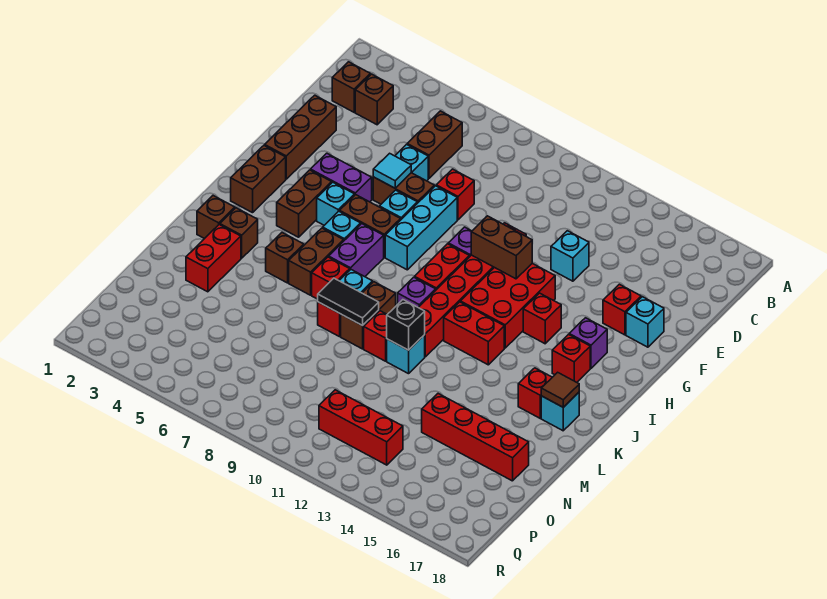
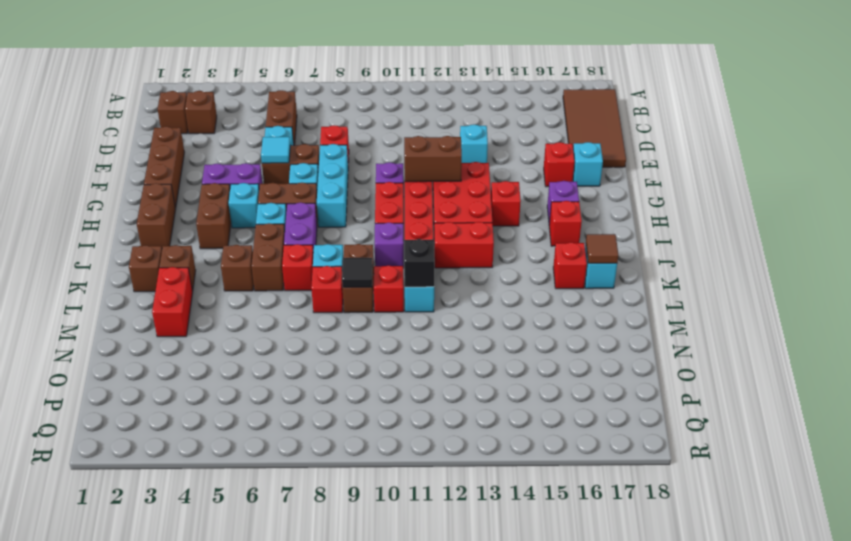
none -> brown tile B17:E18 level 1
black tile L8:L9 level 2 -> black tile L9 level 2
red brick N14:N17 level 1 -> none
red brick P11:P13 level 1 -> none

